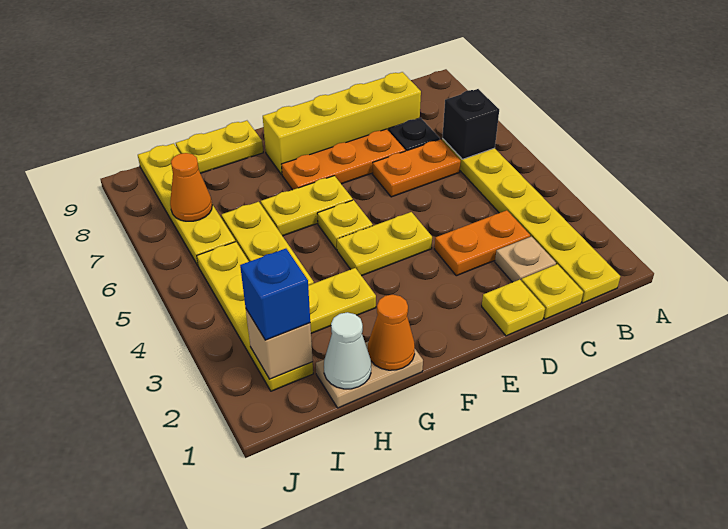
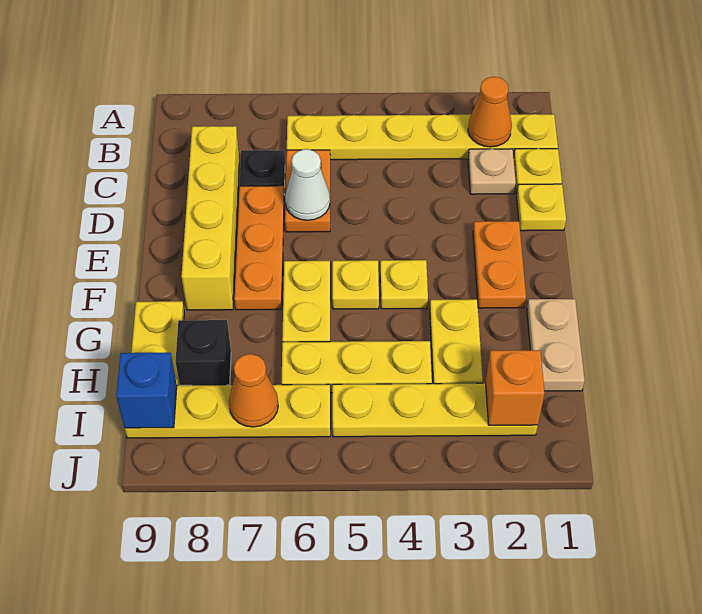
black brick B6 level 2 -> black brick H8 level 1
orange plate C3:D3 level 1 -> orange plate E2:F2 level 1
yellow plate E4:F4 level 1 -> yellow plate F4 level 1
orange cone G1 level 2 -> orange cone B2 level 2
white cone H1 level 2 -> white cone D6 level 2
tan brick I2 level 2 -> orange brick I2 level 2
blue brick I2 level 3 -> blue brick I9 level 2

